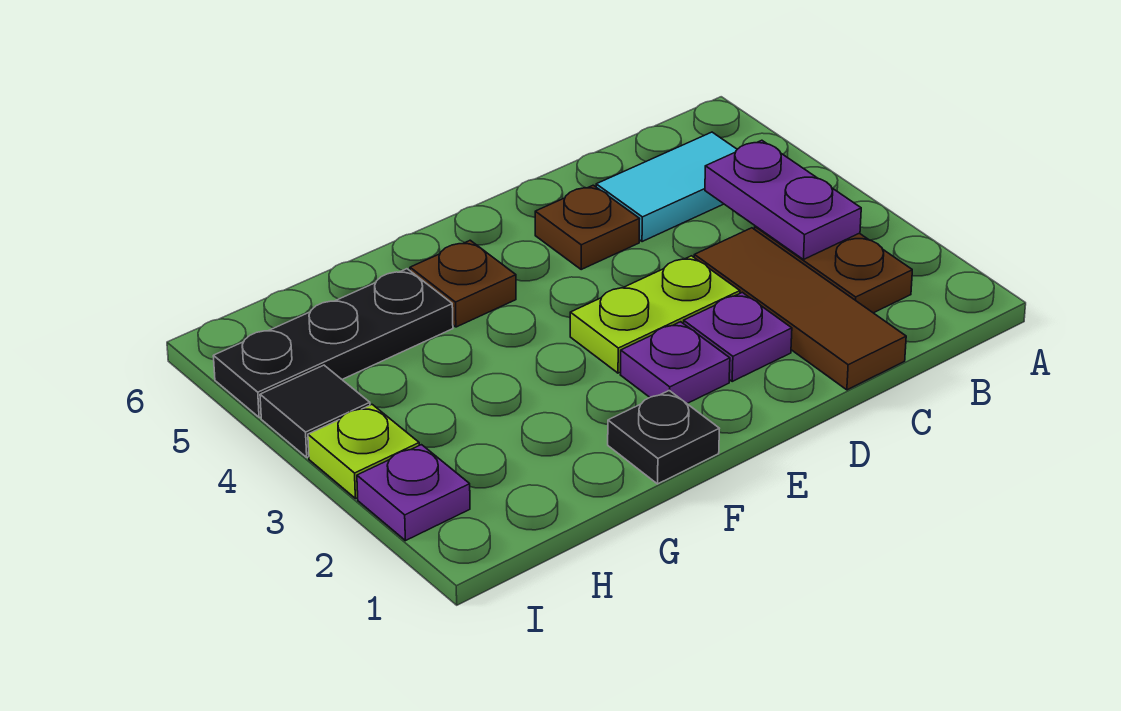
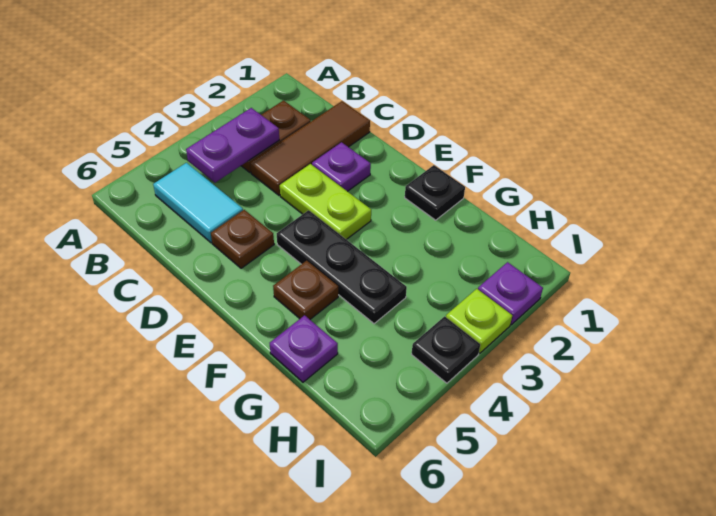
purple plate E2 level 1 -> purple plate G6 level 1
black plate G5:I5 level 1 -> black plate E4:G4 level 1
black tile I4 level 1 -> black plate I4 level 1

